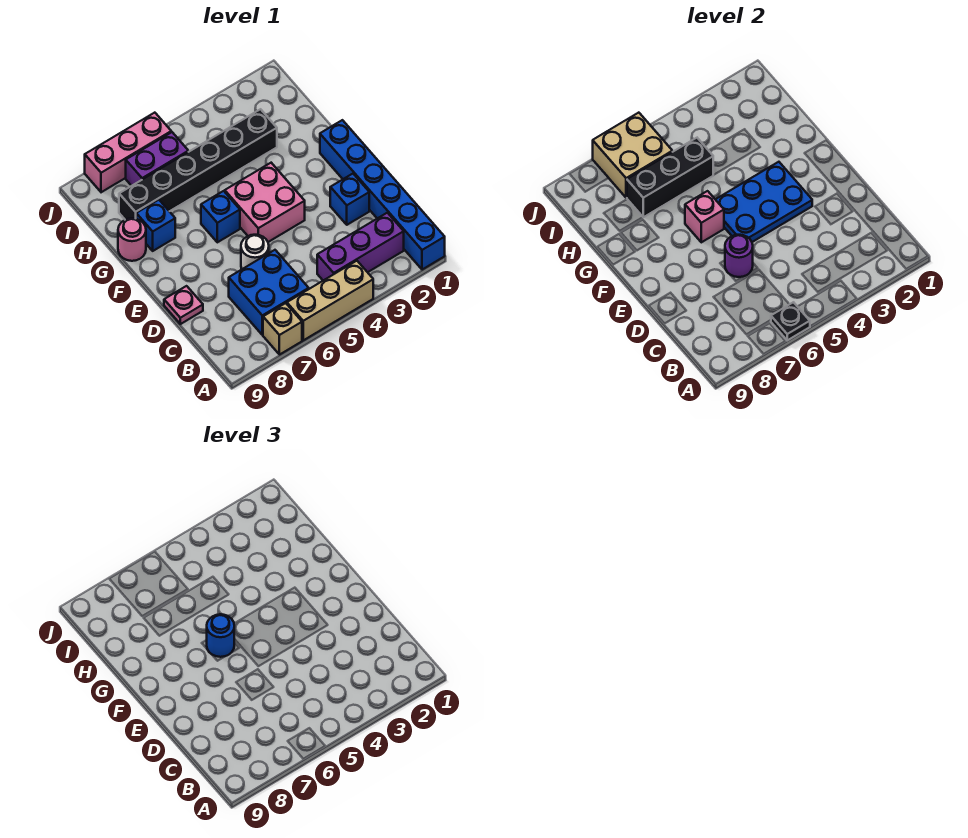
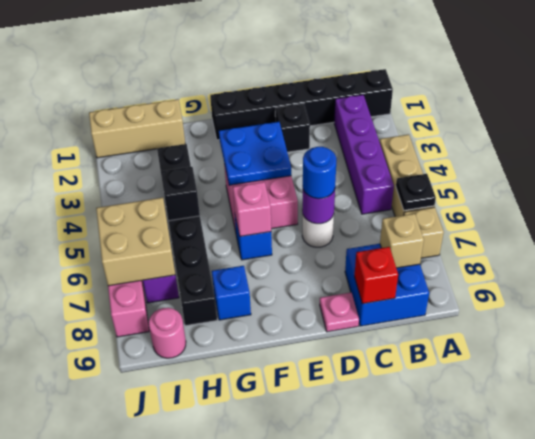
blue brick A1:F1 level 1 -> black brick A1:F1 level 1
purple brick B2:B4 level 1 -> purple brick B2:B5 level 1
blue brick B6:C7 level 1 -> blue brick B8:C9 level 1
none -> tan brick B8 level 2
none -> red brick C9 level 2
blue brick D2 level 1 -> black brick D2 level 1
blue plate E3:F5 level 2 -> blue plate E3:F4 level 2
blue round brick F6 level 3 -> blue round brick D6 level 3
pink round brick G9 level 1 -> pink round brick I9 level 1
none -> tan brick H1:J1 level 1
black brick H5:H7 level 2 -> black brick H5 level 2

